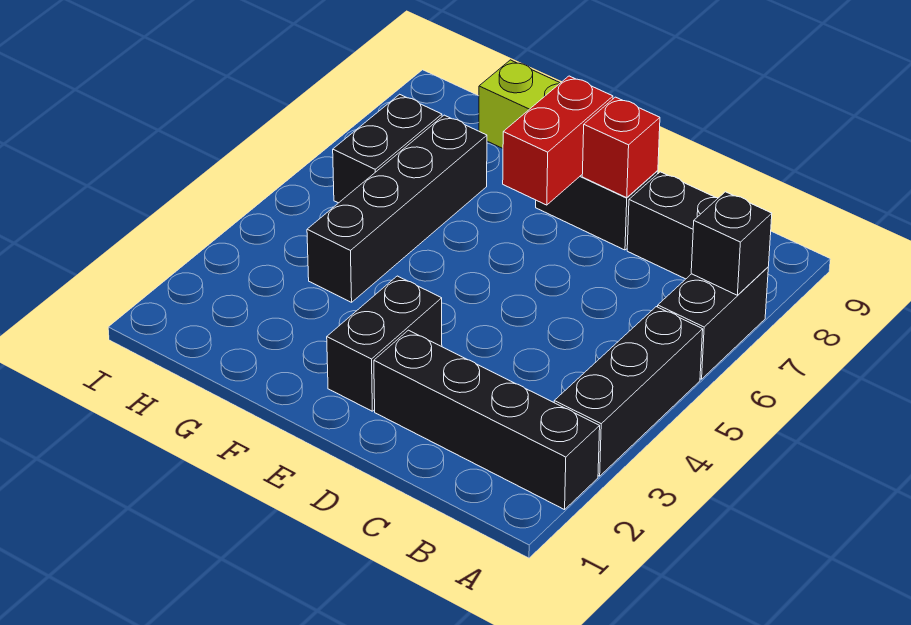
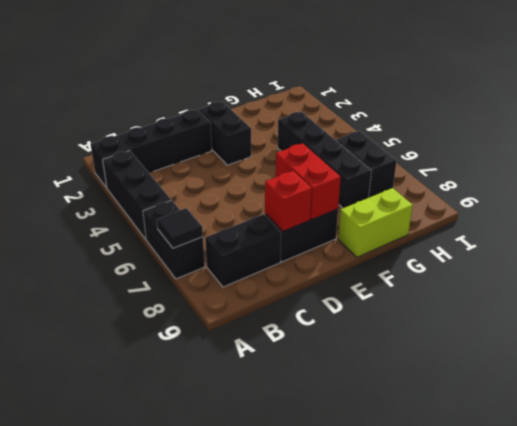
black brick A7 level 2 -> black tile A7 level 2

